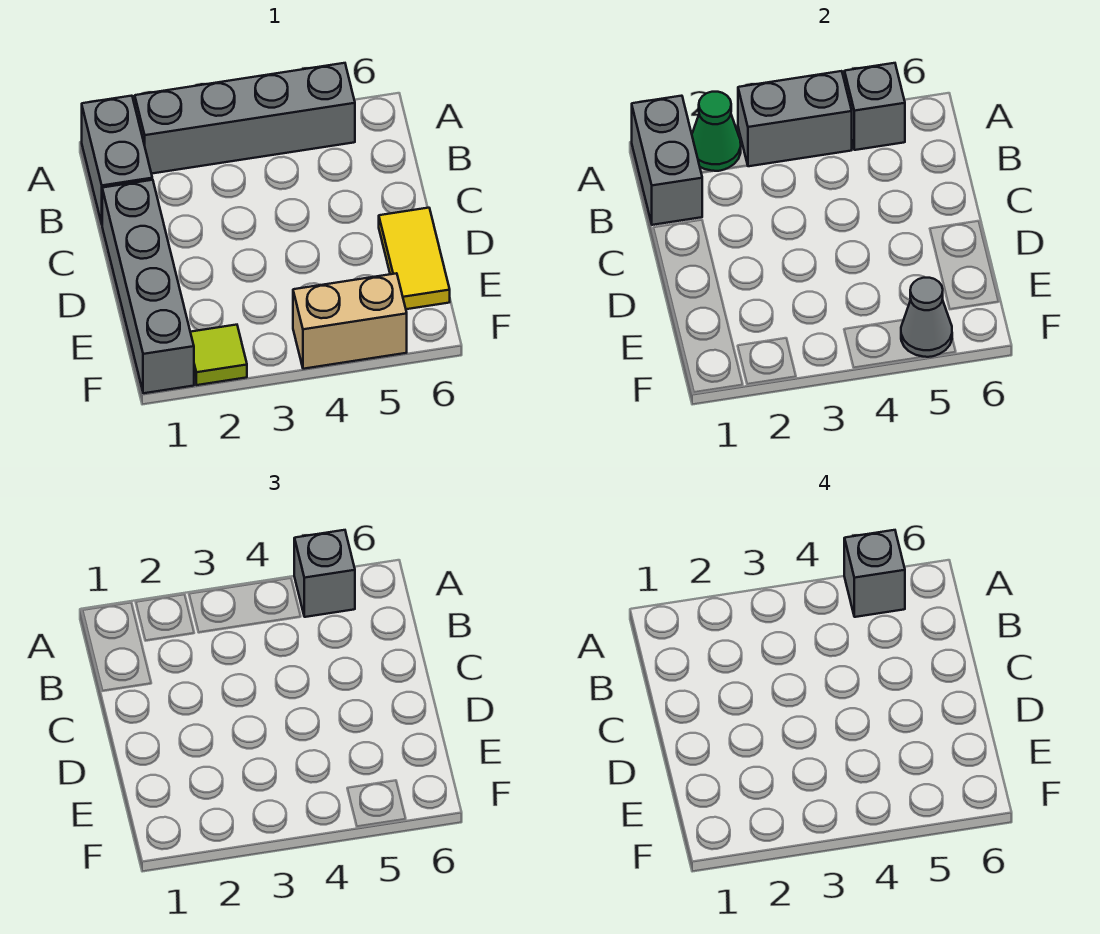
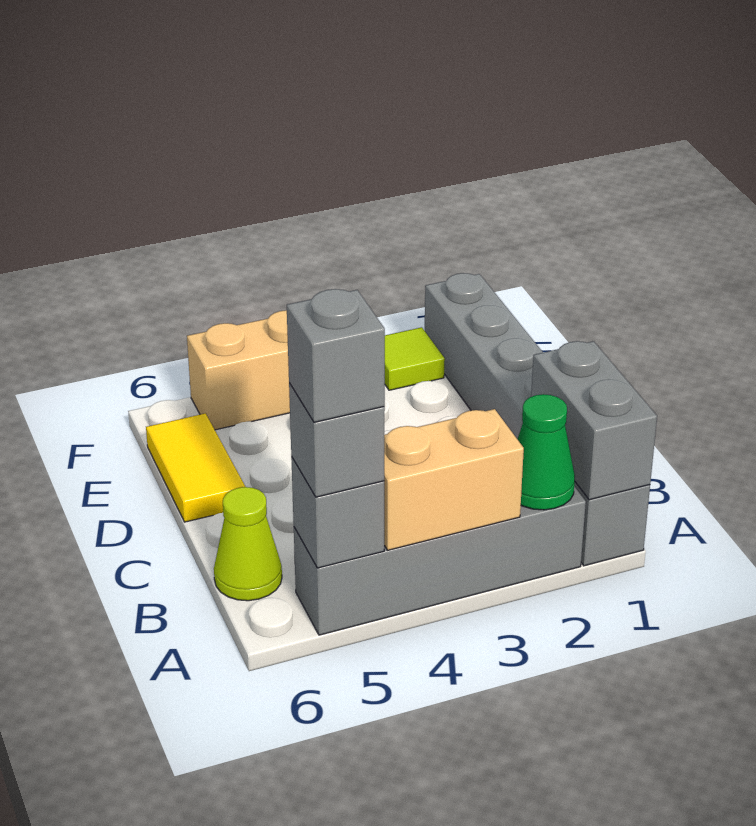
grey brick A3:A4 level 2 -> tan brick A3:A4 level 2
none -> lime cone B6 level 1
grey cone F5 level 2 -> none

